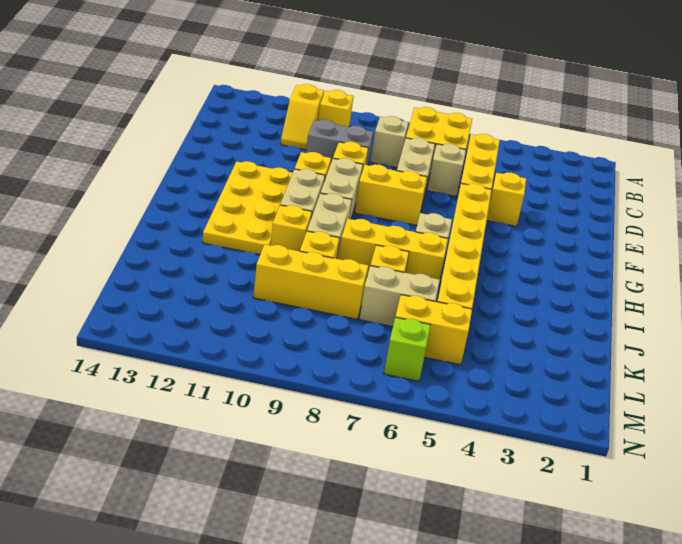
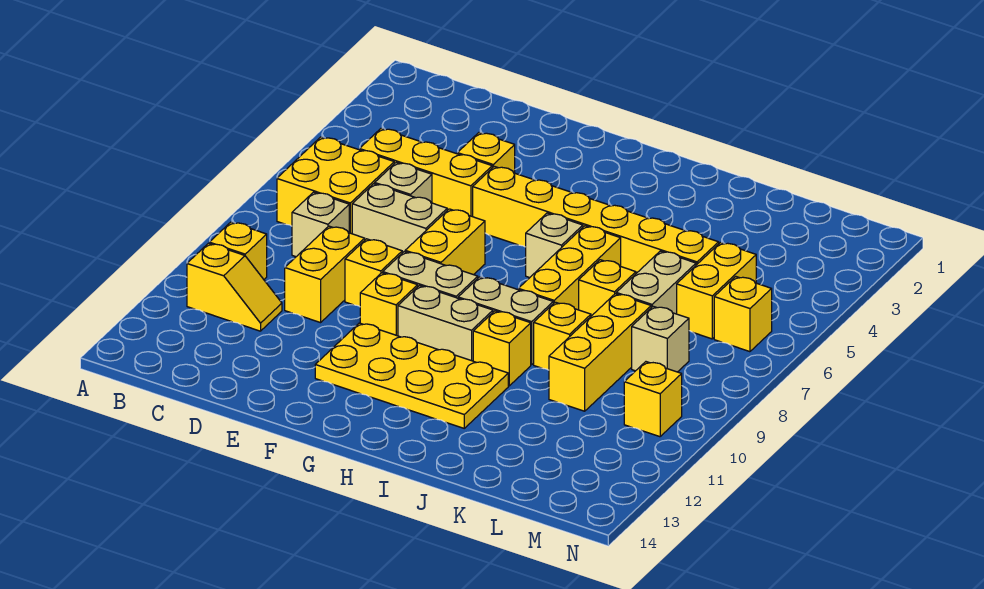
grey brick D9:D10 level 1 -> yellow brick D9:D10 level 1
none -> tan brick L8 level 1
lime brick M6 level 1 -> yellow brick M6 level 1
none -> yellow brick M10 level 1

